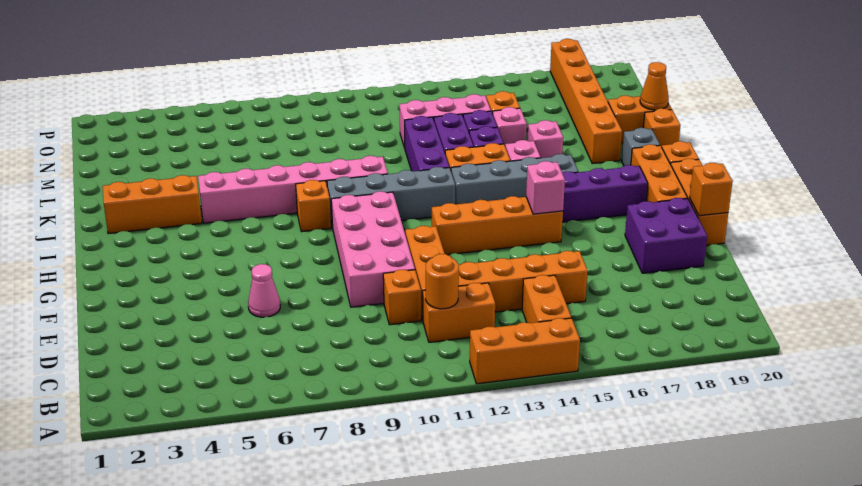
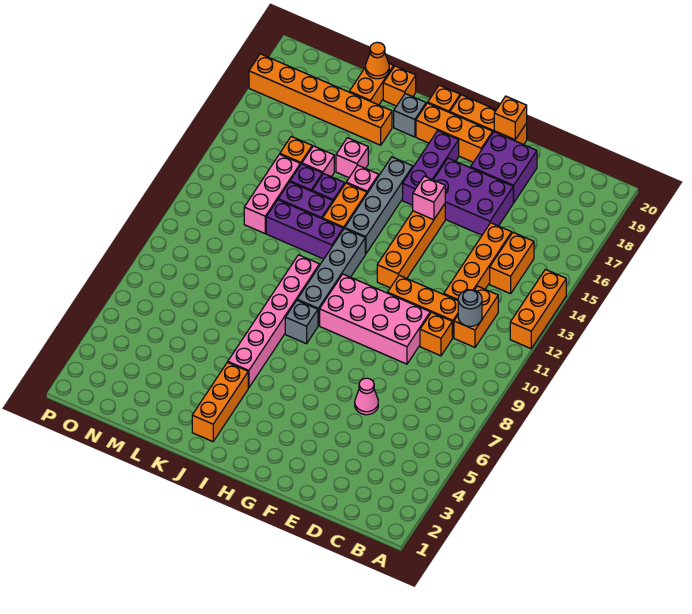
orange brick B14:C14 level 1 -> orange brick C14:C15 level 1
orange round brick C11 level 2 -> grey round brick C11 level 2
none -> purple brick E16:G17 level 1
orange brick I8 level 1 -> grey brick I8 level 1

